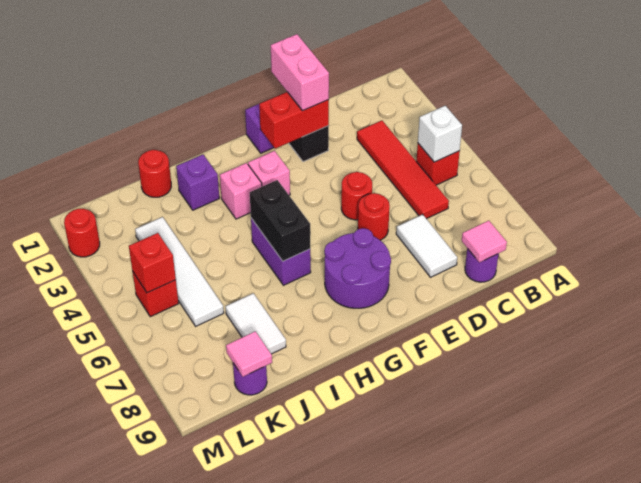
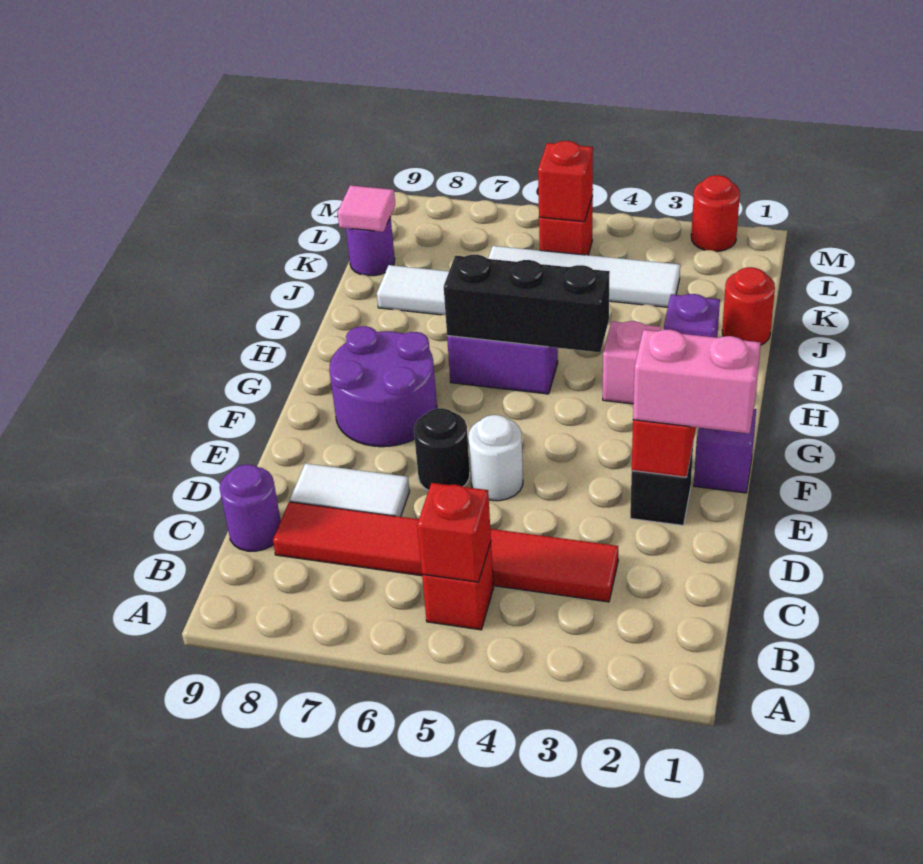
white brick B5 level 2 -> red brick B5 level 2
red tile C3:C6 level 1 -> red tile C3:C8 level 1
pink tile C9 level 2 -> none
red round brick E5 level 1 -> white round brick E5 level 1
red round brick E6 level 1 -> black round brick E6 level 1
pink brick G3 level 1 -> none
black brick H5:H6 level 2 -> black brick H4:H6 level 2

